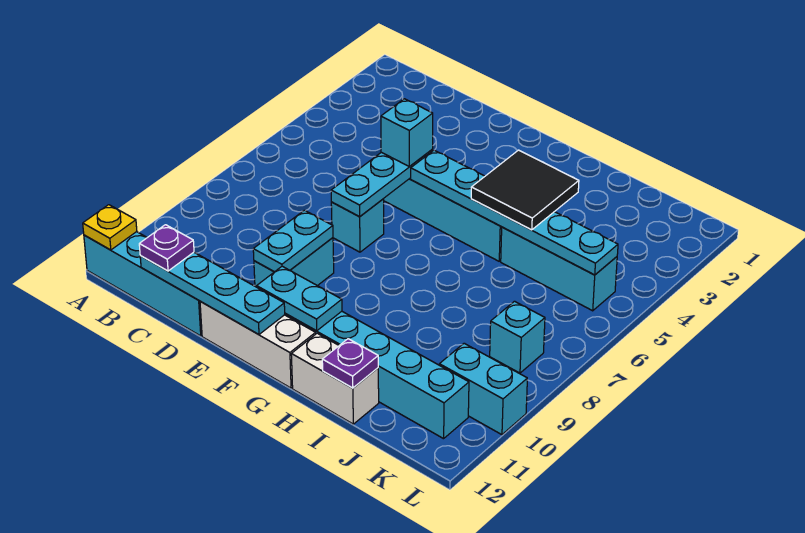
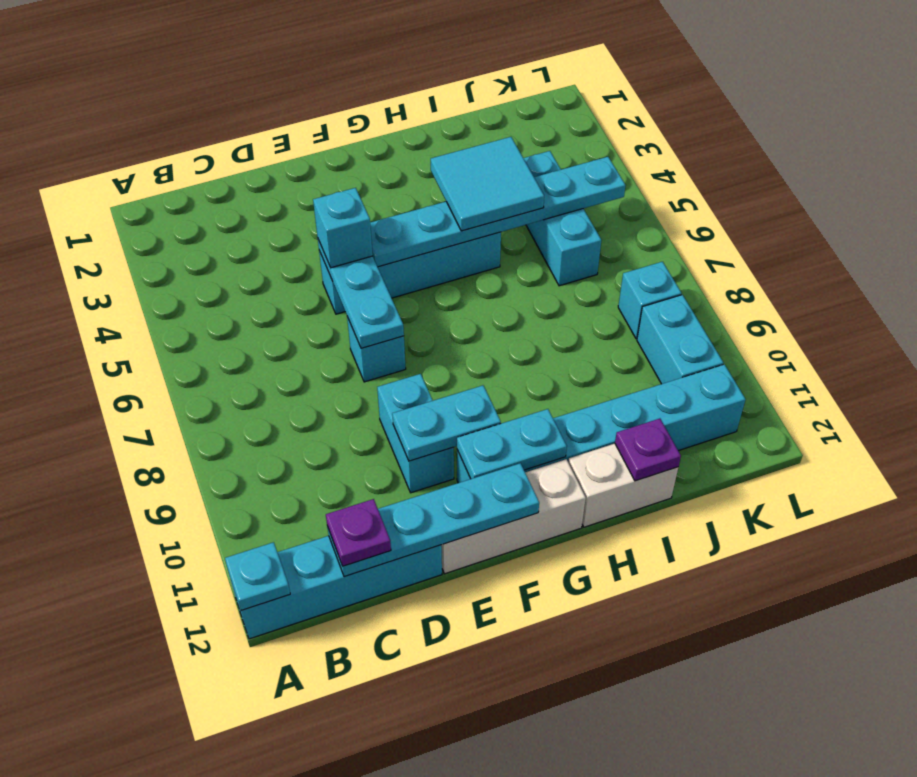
yellow plate A12 level 2 -> cyan plate A12 level 2
cyan plate E9:E10 level 2 -> cyan plate E10:F10 level 2
black tile H4:I5 level 3 -> cyan tile H4:I5 level 3
cyan brick I5:K5 level 1 -> cyan brick J4:J6 level 1
cyan brick K10:L10 level 1 -> cyan brick K9:K10 level 1

